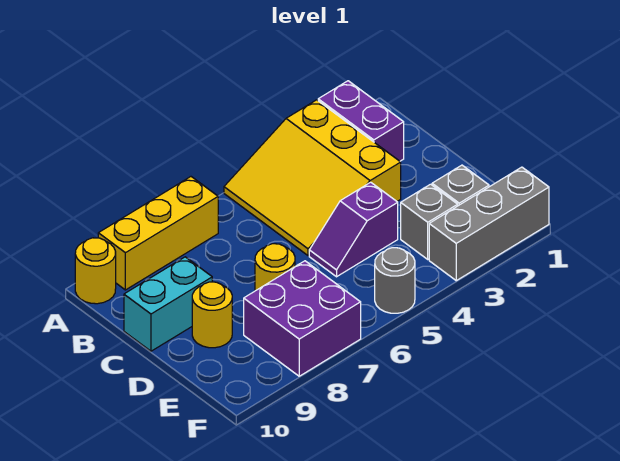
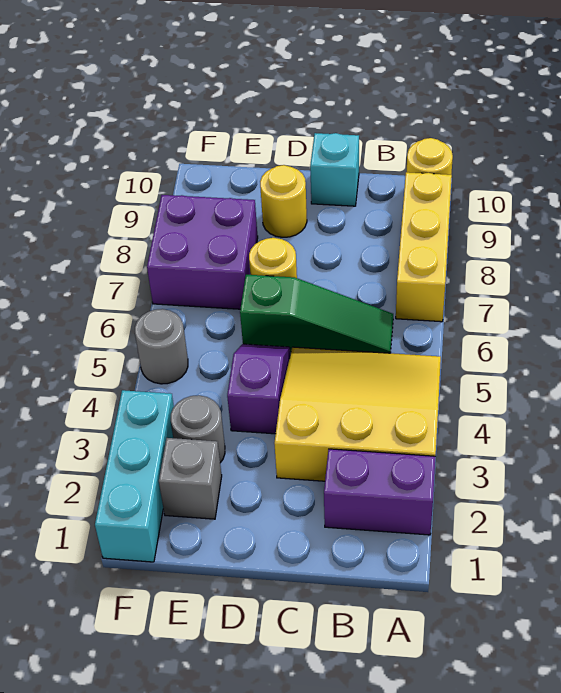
none -> green slope B6:D6 level 1 top D
cyan brick C9:C10 level 1 -> cyan brick C10 level 1
grey brick E3 level 1 -> grey round brick E3 level 1
grey brick F1:F3 level 1 -> cyan brick F1:F3 level 1

